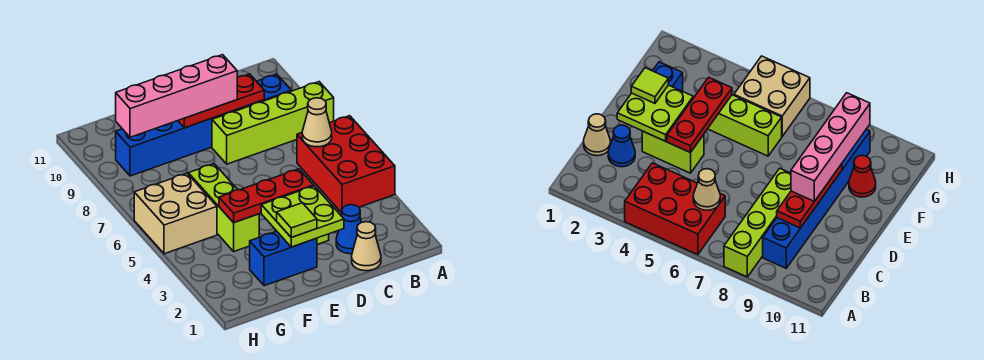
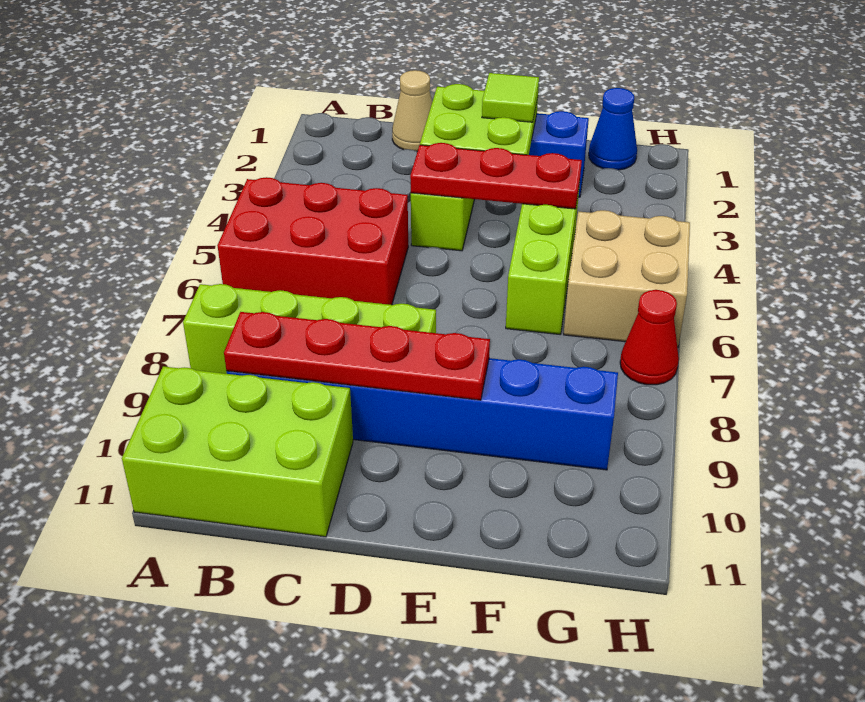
red brick A4:B6 level 1 -> red brick A5:C6 level 1
none -> lime brick A10:C11 level 1
tan cone B6 level 2 -> none
blue cone C2 level 1 -> blue cone G1 level 1
red plate C9:E9 level 2 -> red plate B9:E9 level 2
pink brick D9:G9 level 3 -> none
red cone F10 level 1 -> red cone H7 level 1

